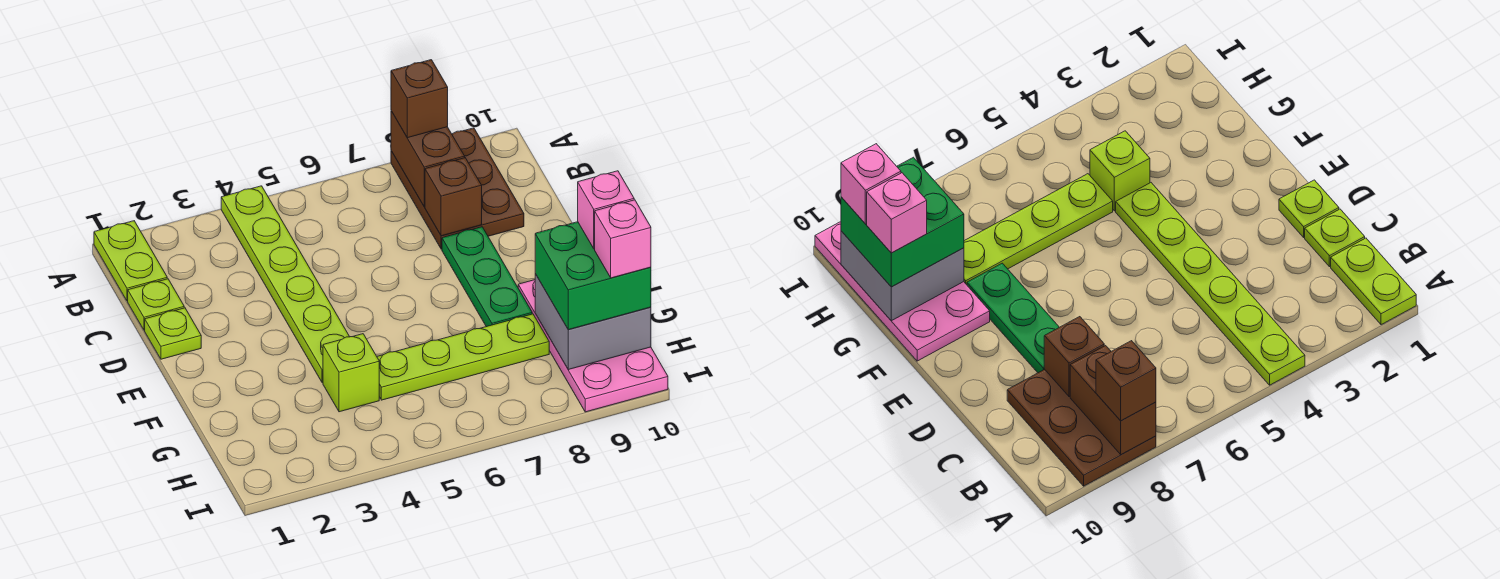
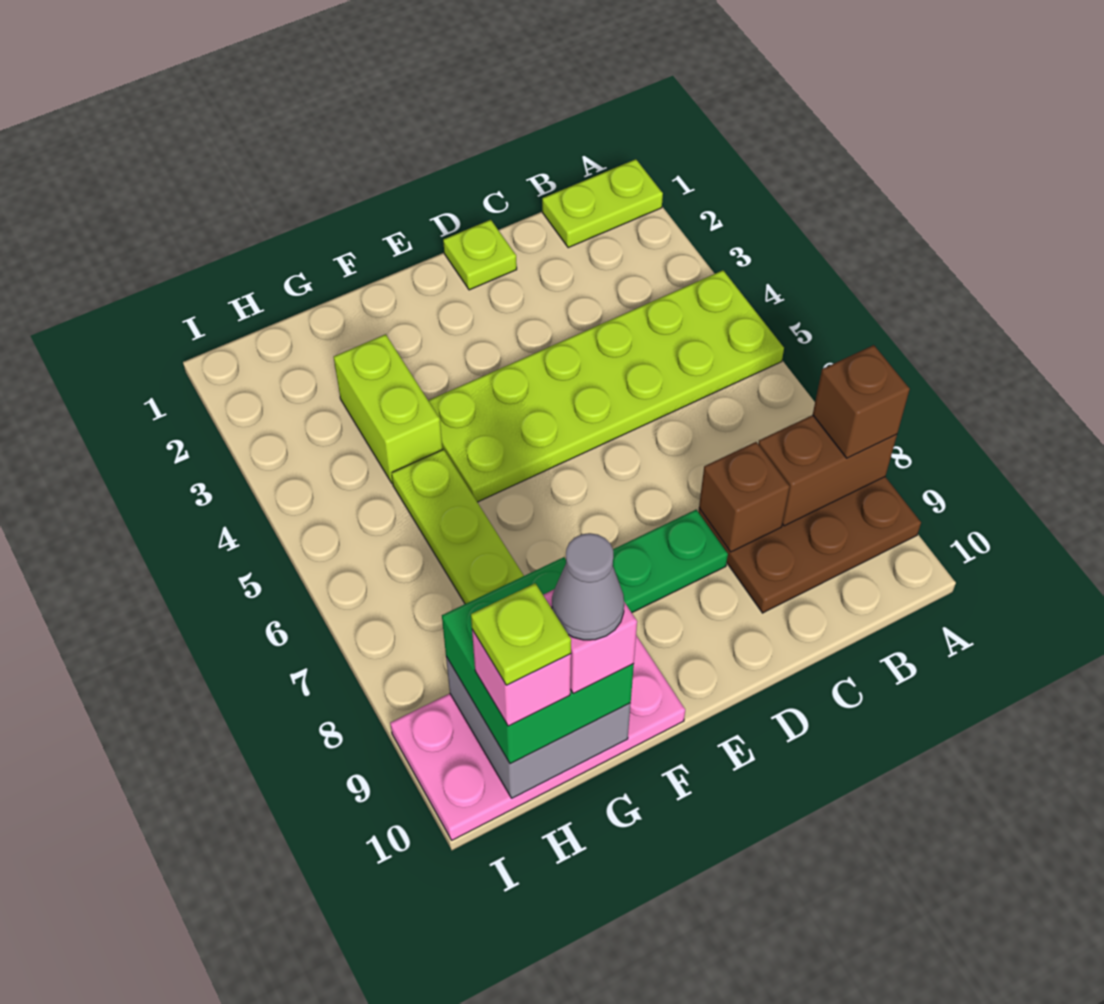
lime plate A4:F4 level 1 -> lime plate A4:F5 level 1
lime plate C1 level 1 -> lime plate H10 level 5
lime brick G4 level 1 -> lime brick G3:G4 level 1
none -> grey cone G10 level 5

